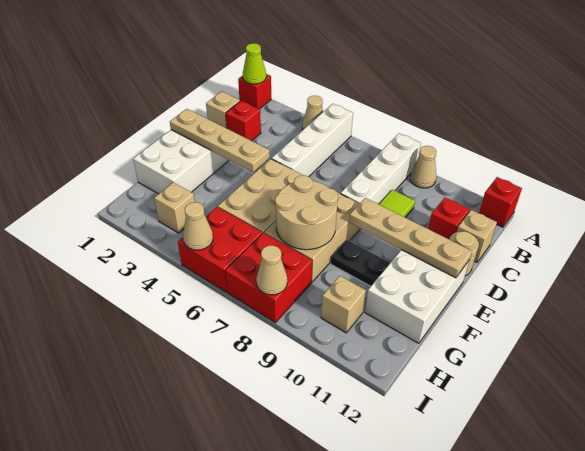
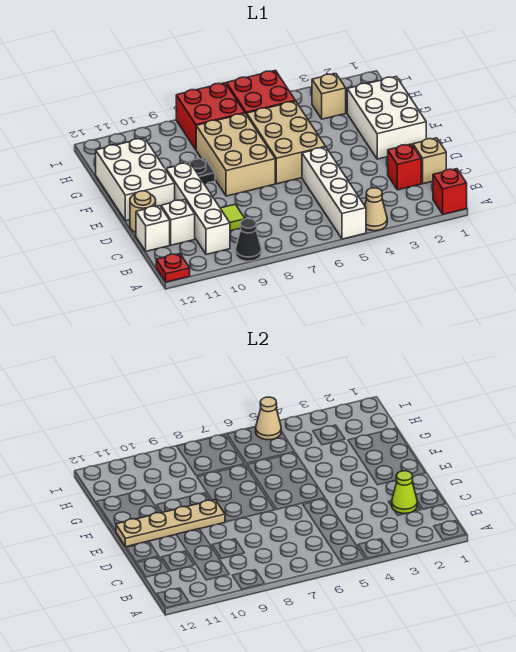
lime cone A1 level 2 -> lime cone C2 level 2
white brick A8:D8 level 1 -> white brick B10:E10 level 1
tan cone A9 level 1 -> black cone A9 level 1
red brick A12 level 1 -> red plate A12 level 1
red brick C11 level 1 -> white brick C11 level 1
tan brick C12 level 1 -> white brick C12 level 1
tan plate E1:E4 level 2 -> none
tan round brick F7:G8 level 2 -> none
tan brick H10 level 1 -> none
tan cone I8 level 2 -> none

